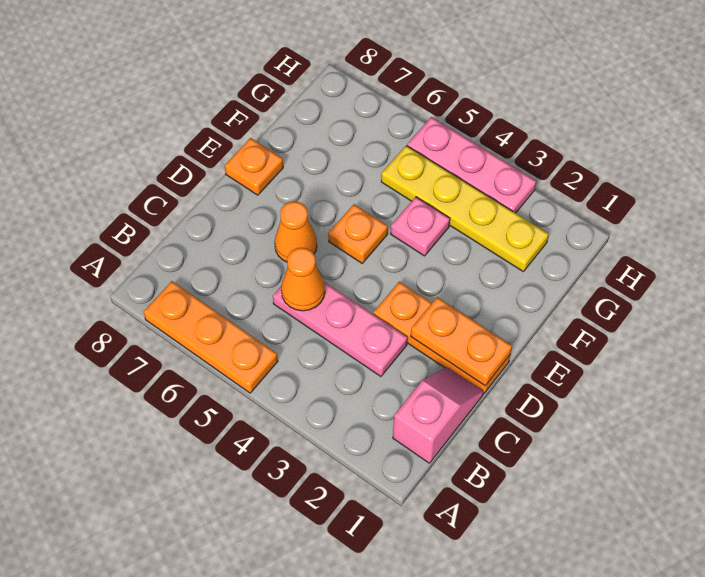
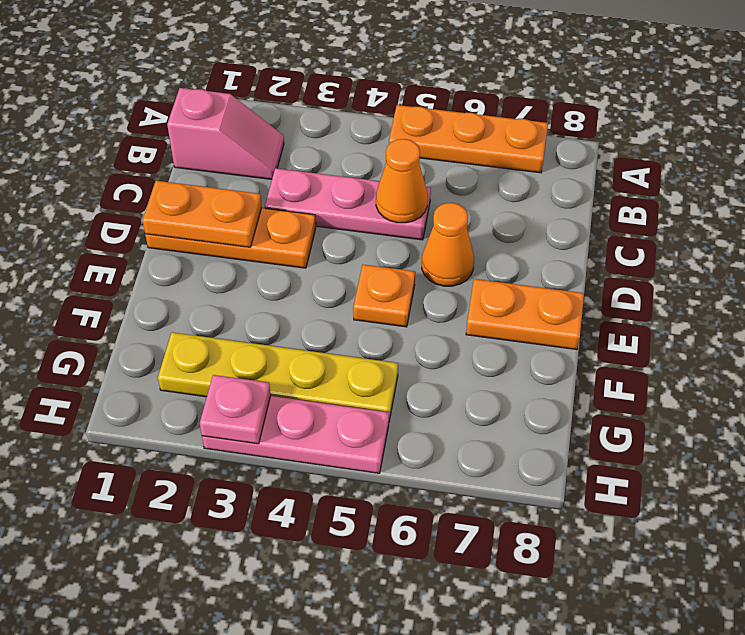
pink slope B1:C1 level 1 top B -> pink slope B1:B2 level 1 top 1
orange plate E8 level 1 -> orange plate E7:E8 level 1
pink plate F4 level 1 -> pink plate H3 level 2

